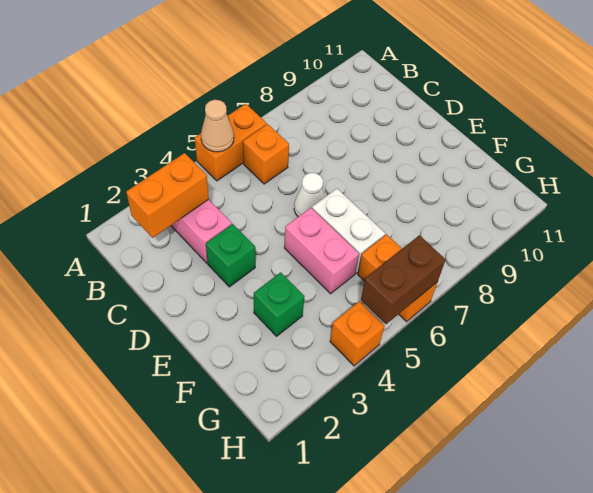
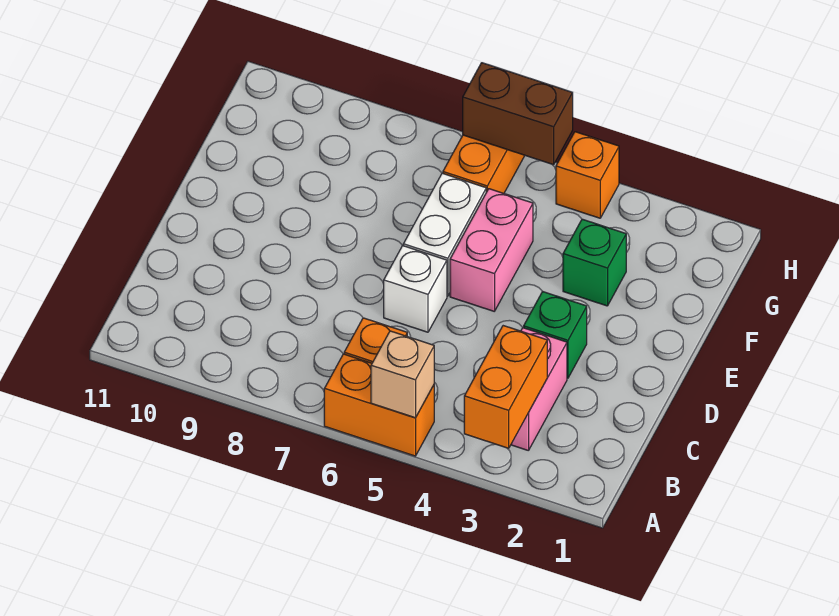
tan cone A5 level 2 -> tan brick A5 level 2
orange brick B2:B3 level 2 -> orange brick A3:B3 level 2
white cone D6 level 1 -> white brick D6 level 1

